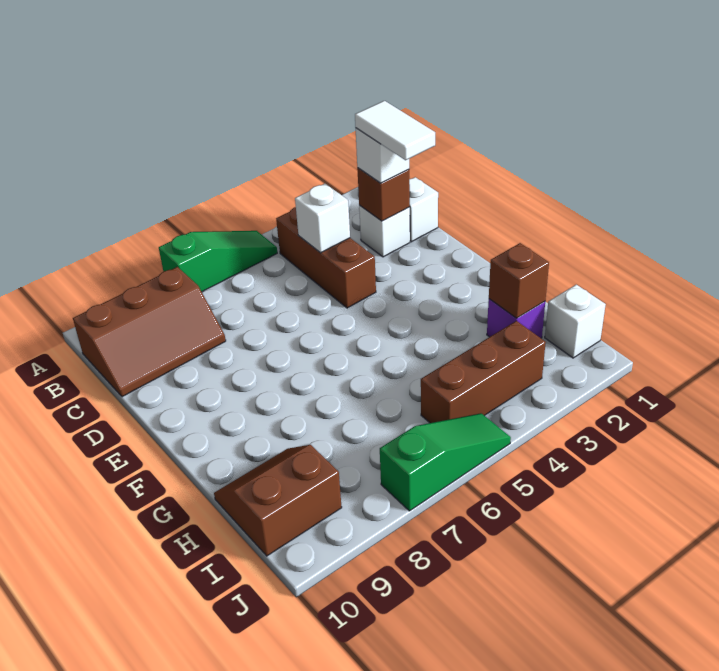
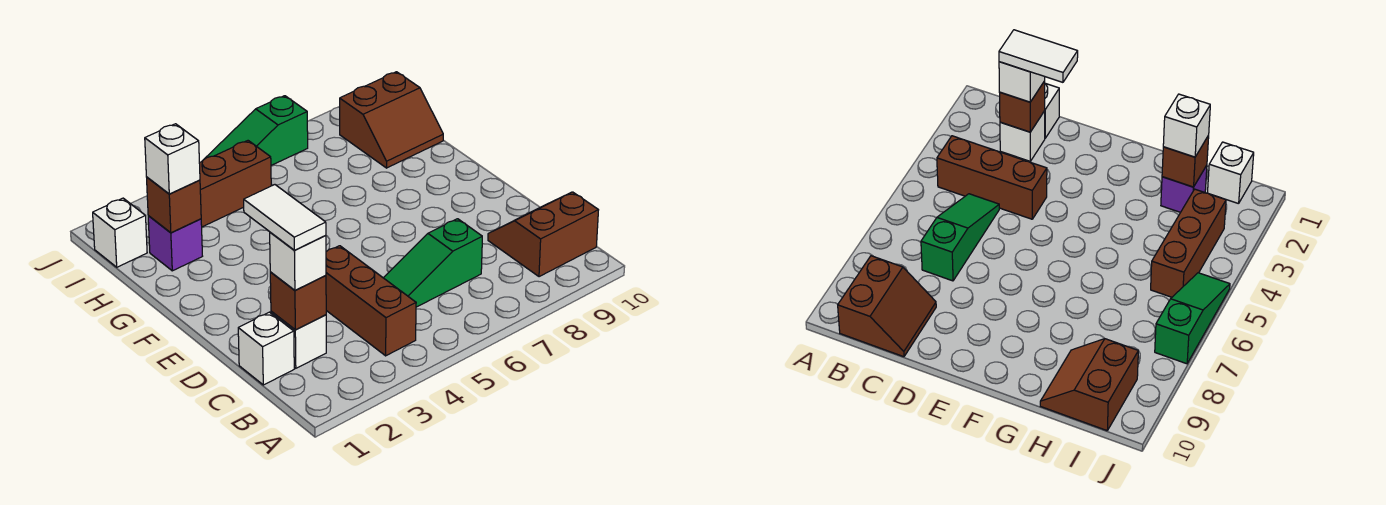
green slope A5:A7 level 1 top 7 -> green slope C5:C7 level 1 top 7
brown slope B8:C10 level 1 top B -> brown slope B9:C10 level 1 top B
white brick C4 level 2 -> white brick H2 level 3

